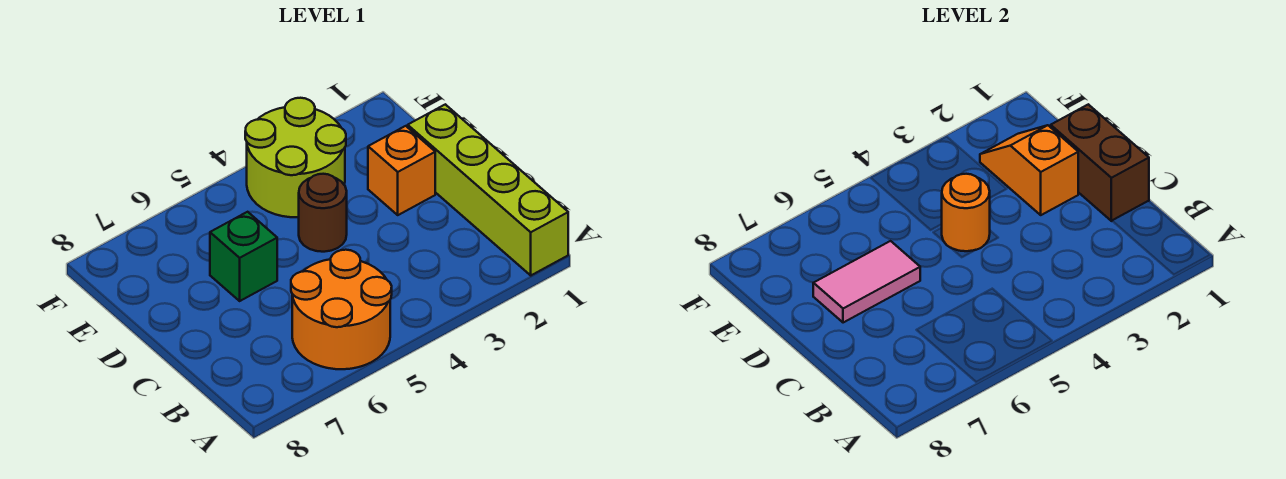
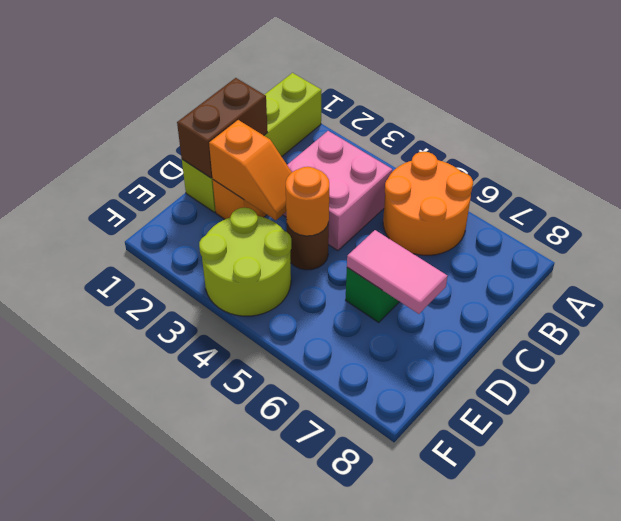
none -> pink brick B3:C4 level 1
orange slope D2:E2 level 2 top D -> orange slope D2:D3 level 2 top 2

